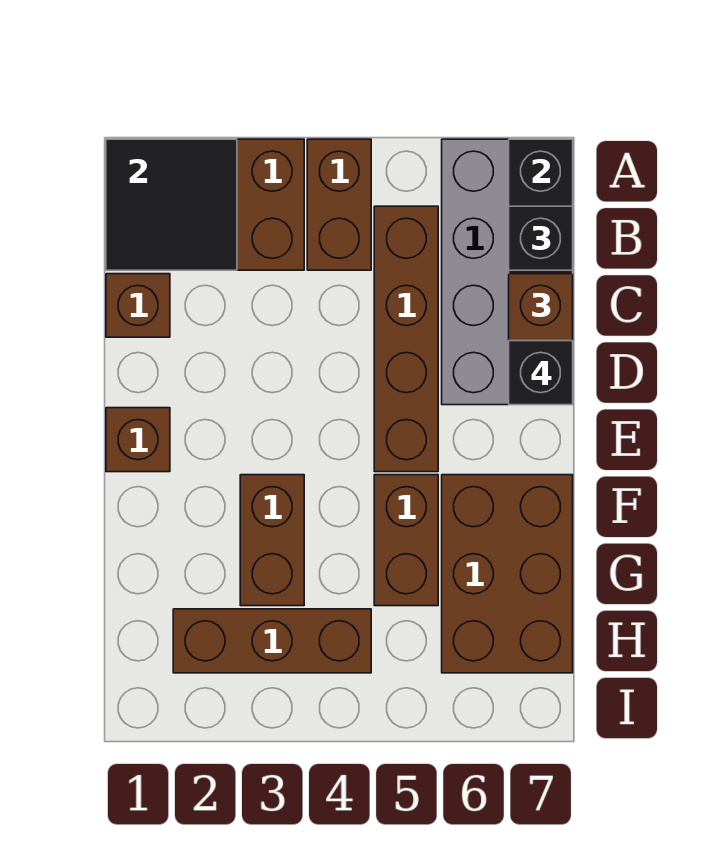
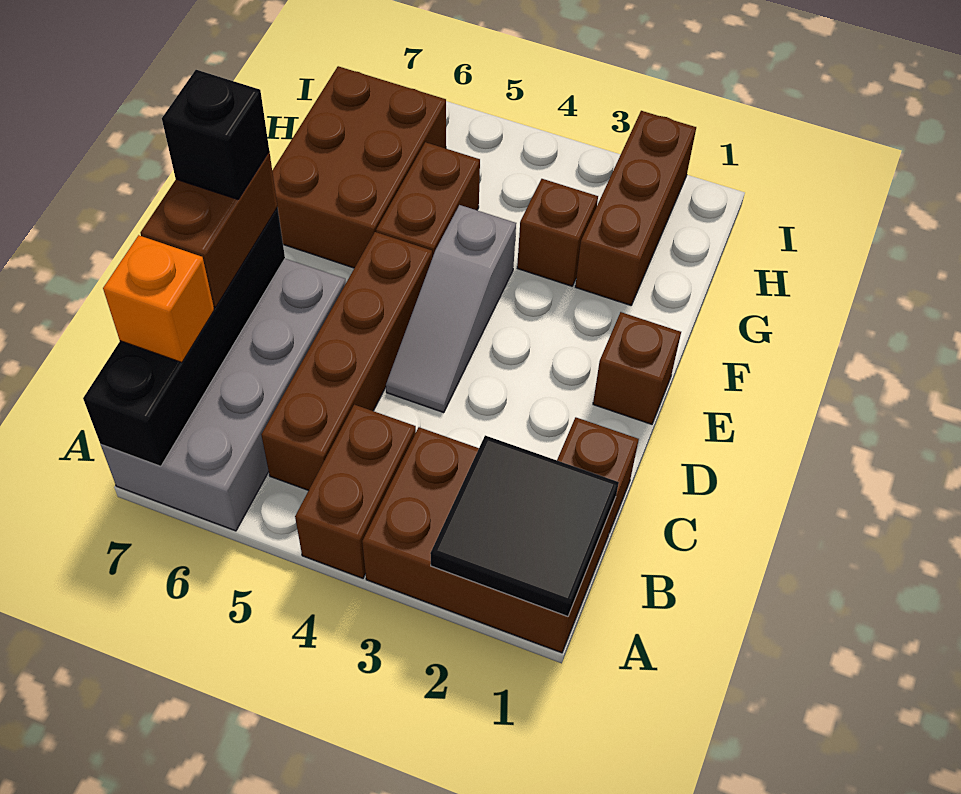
black brick B7 level 3 -> orange brick B7 level 3
none -> grey slope D4:F4 level 1 top F
brown brick F3:G3 level 1 -> brown brick G3 level 1
brown brick H2:H4 level 1 -> brown brick G2:I2 level 1

